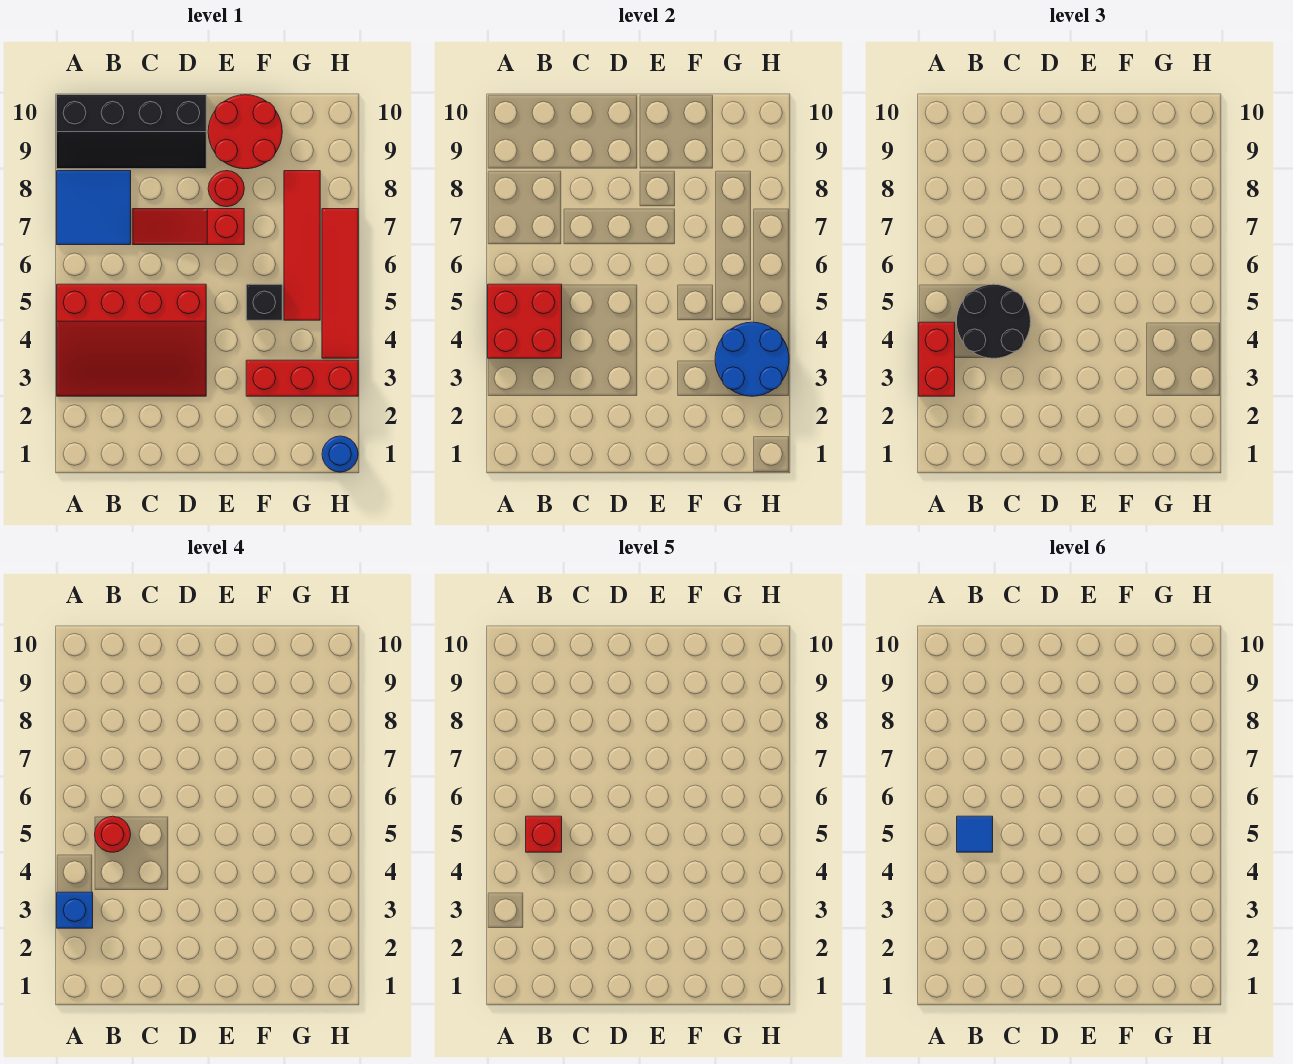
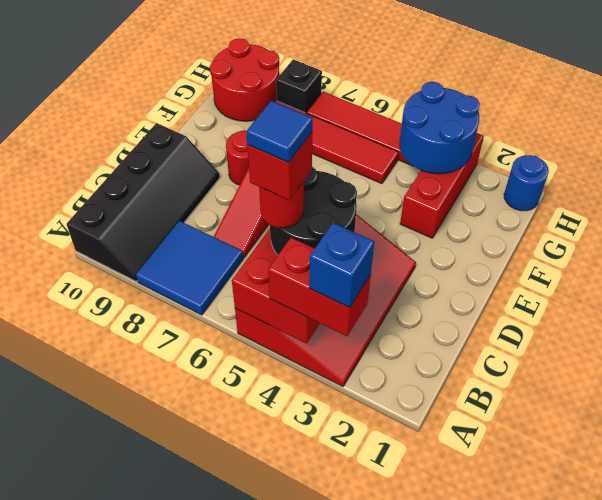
red round brick E9:F10 level 1 -> red round brick G9:H10 level 1
black brick F5 level 1 -> black brick H8 level 1

